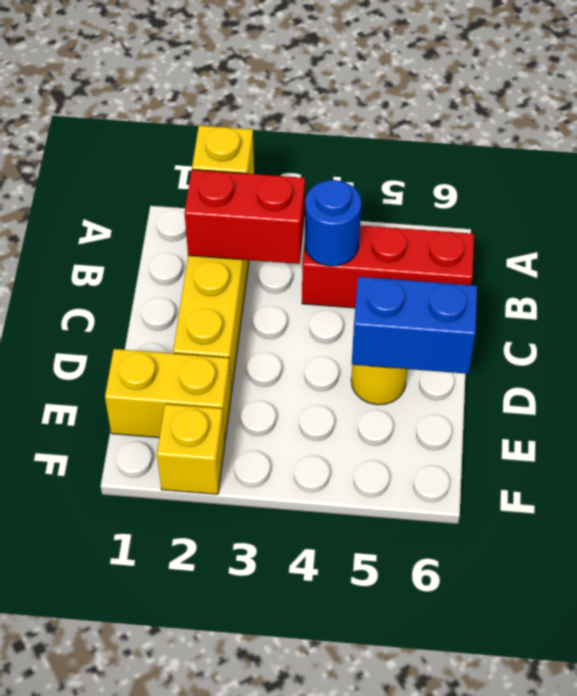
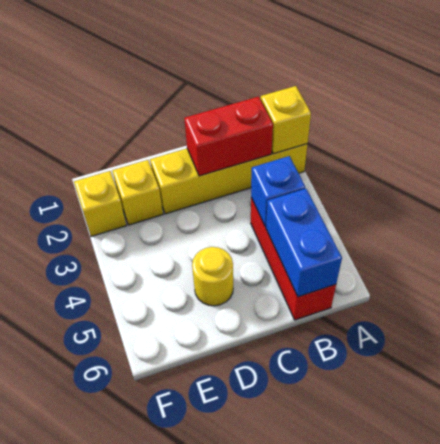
red brick B2:B3 level 2 -> red brick B2:C2 level 2
blue round brick B4 level 2 -> blue brick B4 level 2
blue brick D5:D6 level 2 -> blue brick B5:B6 level 2
yellow brick E1:E2 level 1 -> yellow brick E2 level 1

